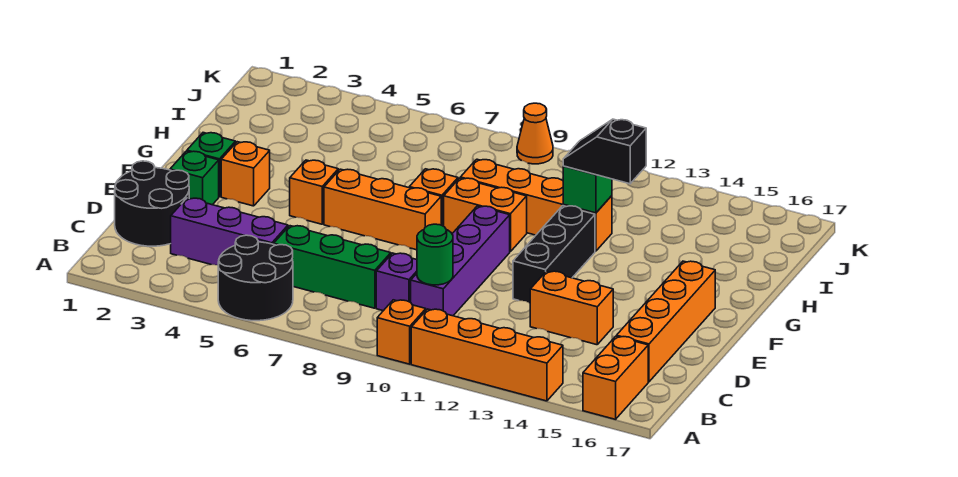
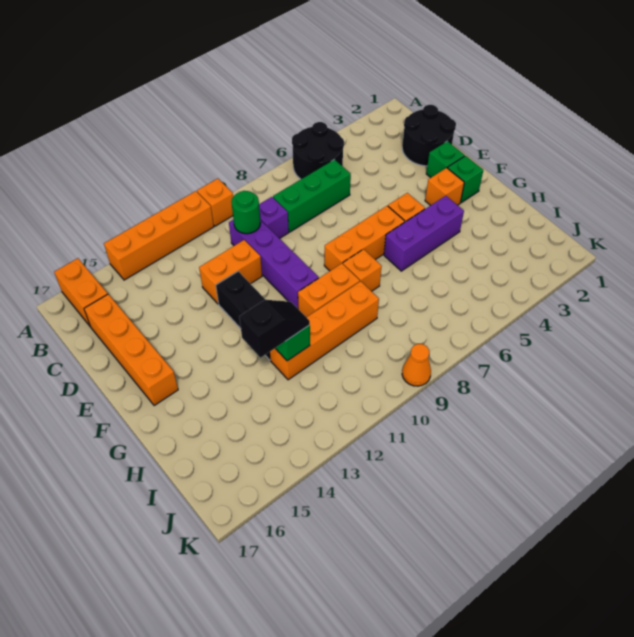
purple brick C3:C5 level 1 -> purple brick G4:G6 level 1
orange brick D13:D14 level 1 -> orange brick D11:D12 level 1

